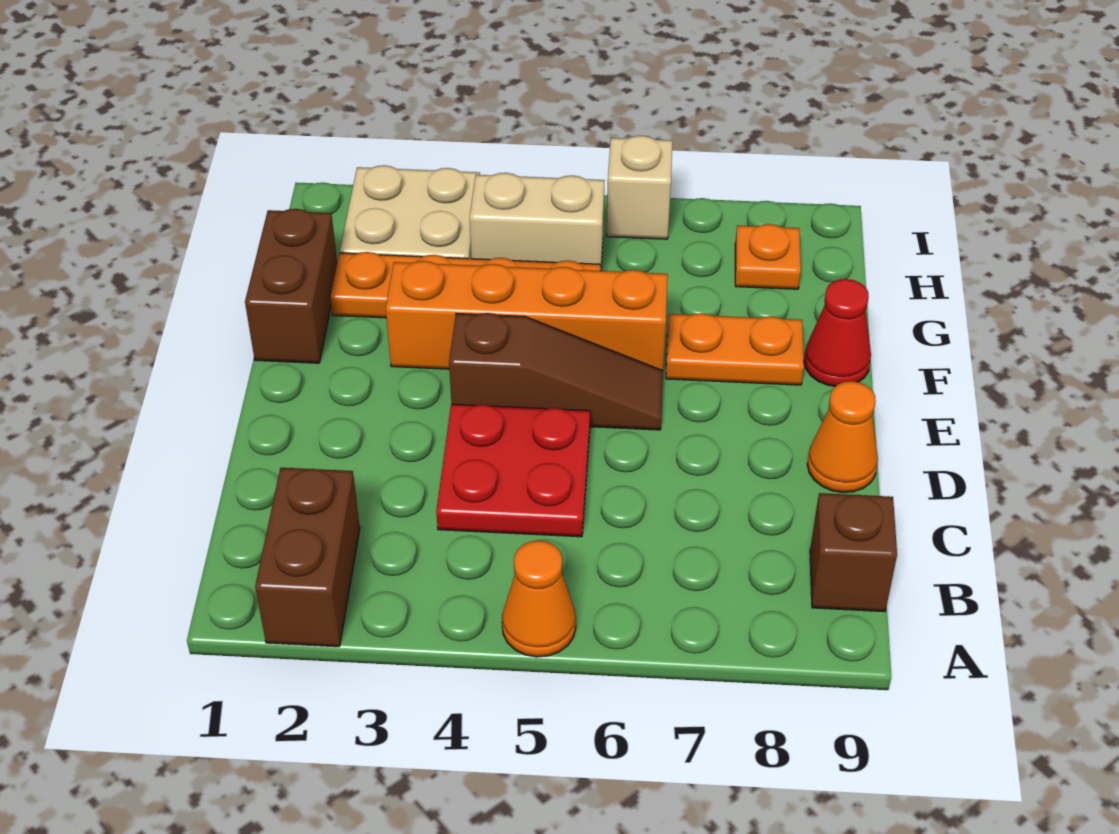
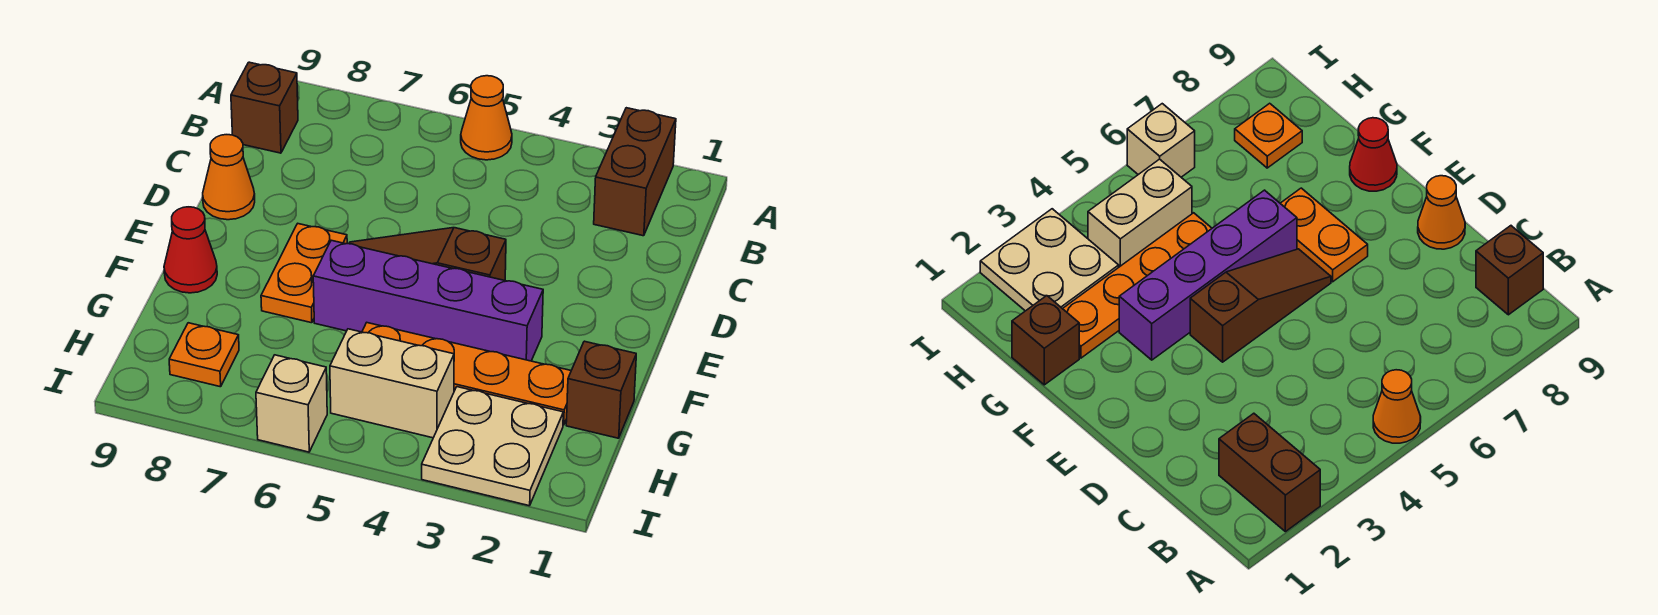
red plate C4:D5 level 1 -> none
brown brick F1:G1 level 1 -> brown brick G1 level 1
orange brick F3:F6 level 1 -> purple brick F3:F6 level 1
orange plate F7:F8 level 1 -> orange plate E7:F7 level 1

